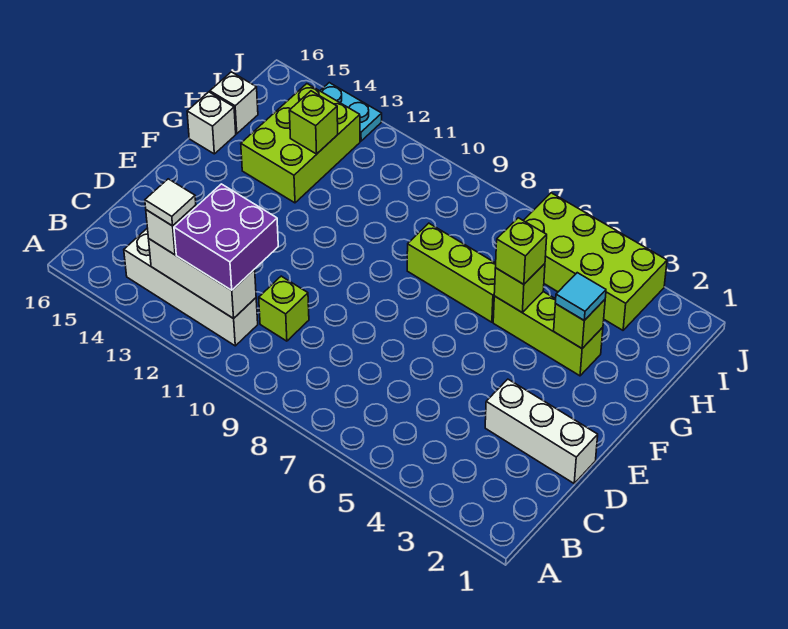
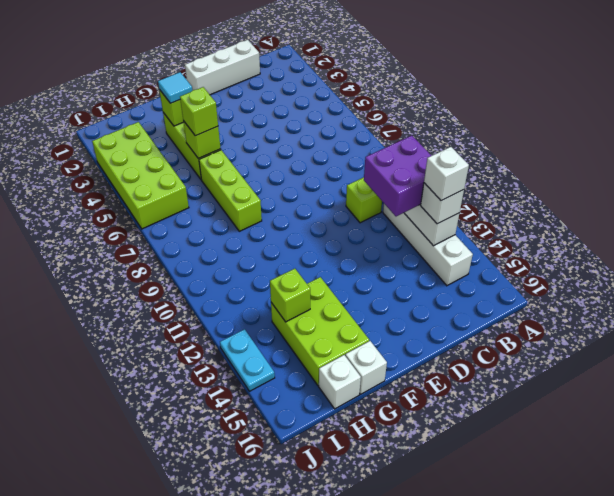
white tile B13 level 4 -> white brick B13 level 4
white brick D1:D3 level 1 -> white brick C1:E1 level 1
lime brick G13:I14 level 1 -> lime brick G13:H15 level 1

